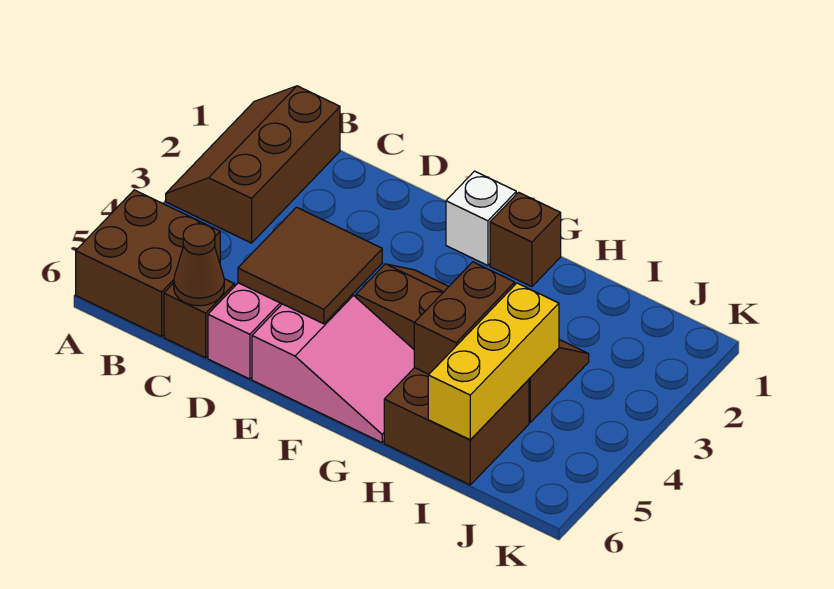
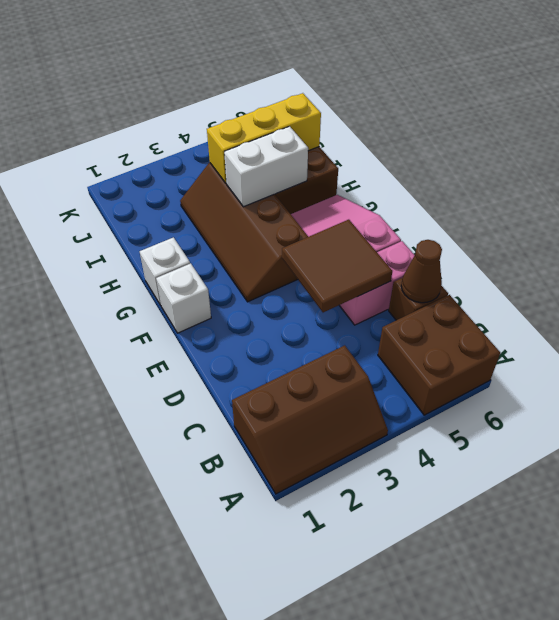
brown brick G1 level 1 -> white brick G1 level 1
brown brick H4:H5 level 2 -> white brick H4:H5 level 2

